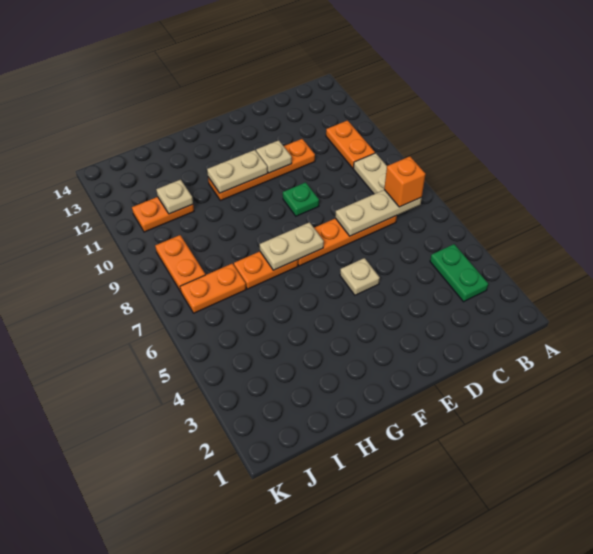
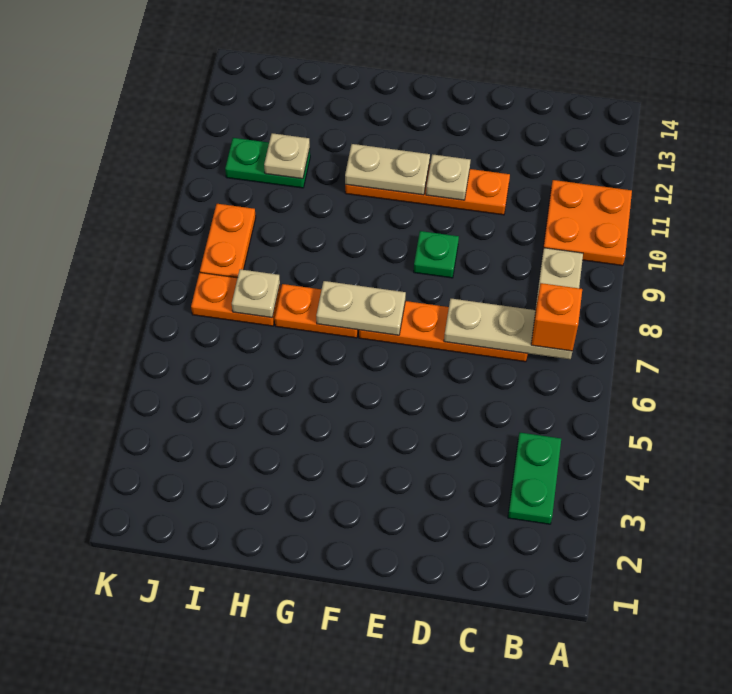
orange plate B10:B11 level 1 -> orange plate A10:B11 level 1
tan plate E5 level 1 -> tan plate I7 level 2
orange plate I11:J11 level 1 -> green plate I11:J11 level 1

